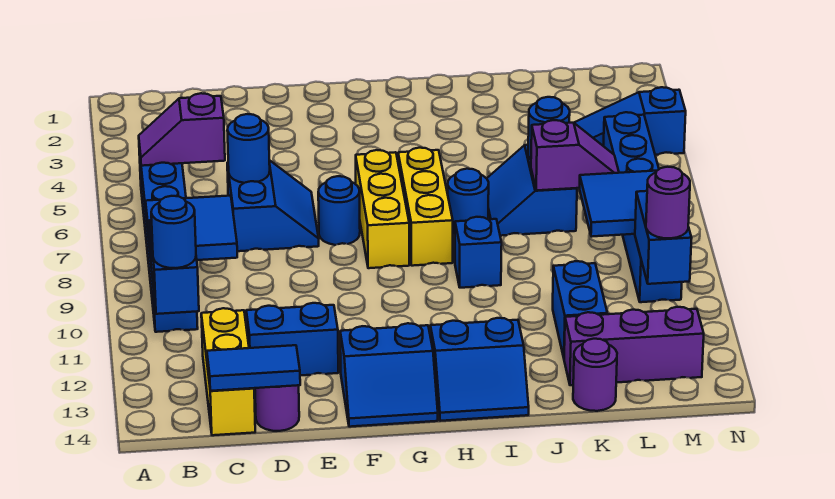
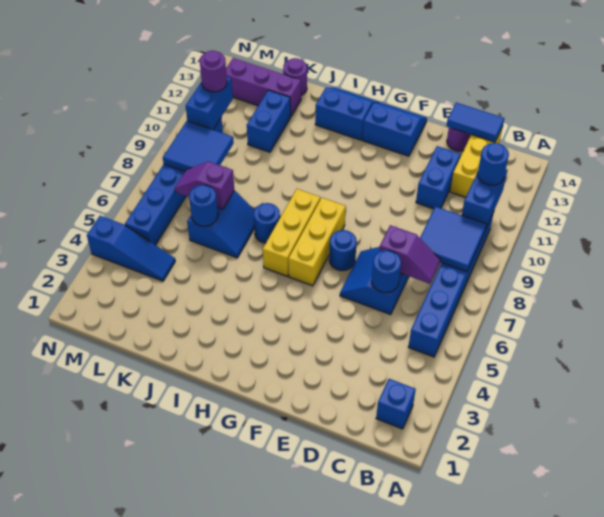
purple slope B5:C5 level 2 top C -> purple slope C7:D7 level 2 top D
blue brick D12:E12 level 1 -> blue brick D11:D12 level 1
blue brick I9 level 1 -> blue brick B2 level 1

